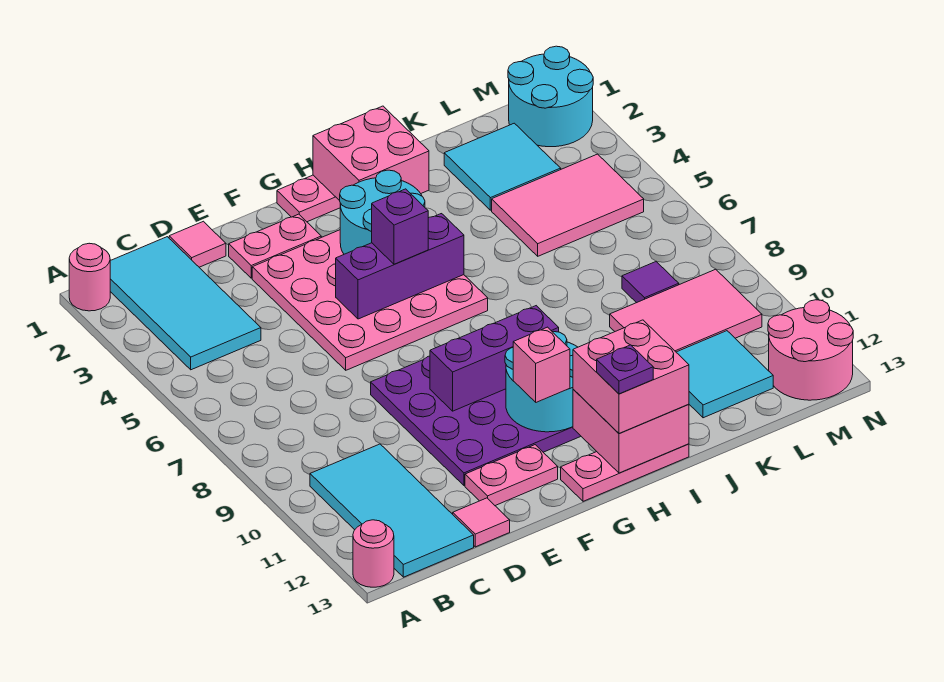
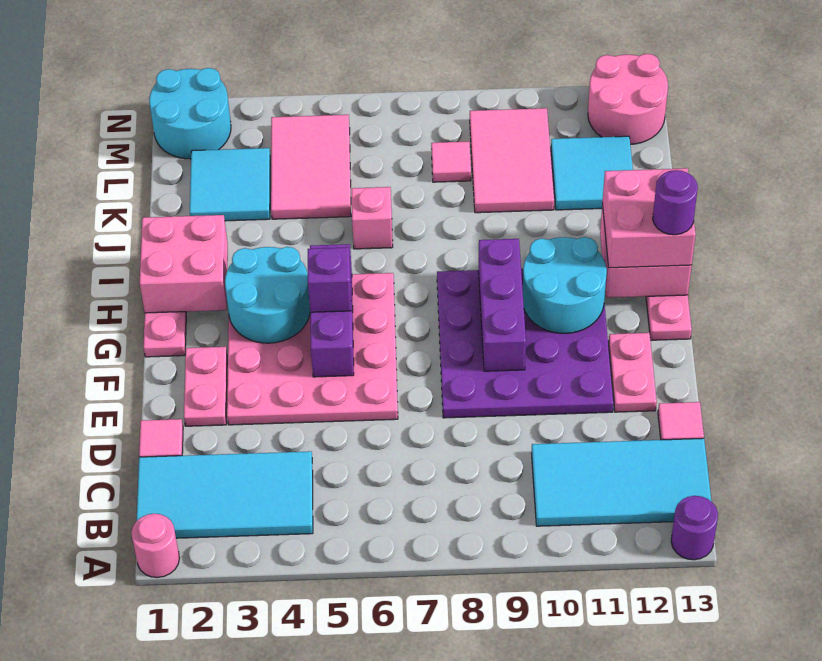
pink round brick A13 level 1 -> purple round brick A13 level 1
pink brick G11 level 3 -> pink brick J6 level 1
purple plate H13 level 4 -> purple round brick H13 level 4
purple tile L8 level 1 -> pink tile L8 level 1

